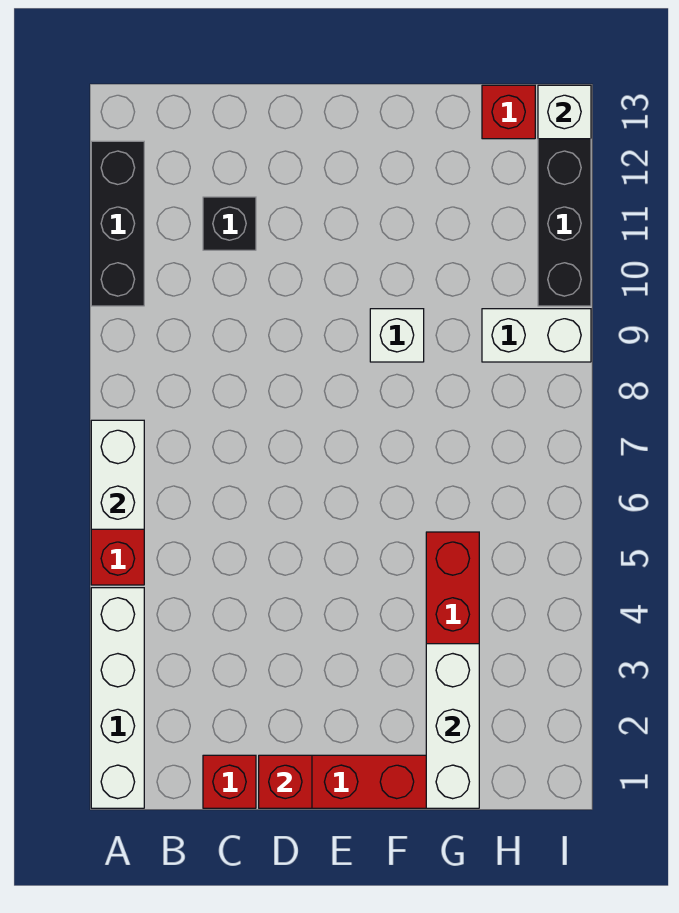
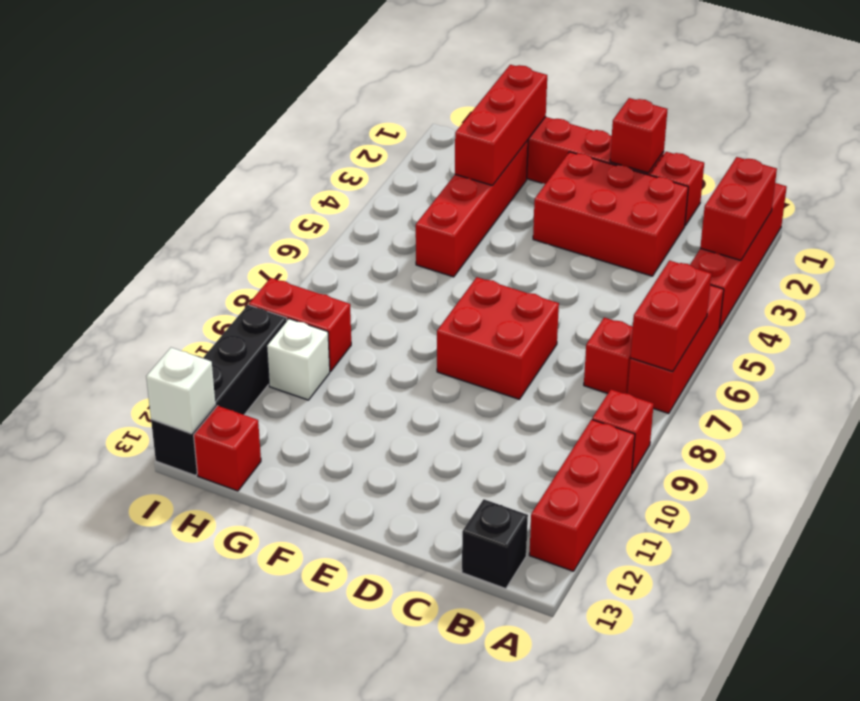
white brick A1:A4 level 1 -> red brick A1:A4 level 1
none -> red brick A2:A3 level 2
white brick A6:A7 level 2 -> red brick A6:A7 level 2
none -> red brick A9 level 1
black brick A10:A12 level 1 -> red brick A10:A12 level 1
none -> red brick B7 level 1
none -> red brick C2:E3 level 1
black brick C11 level 1 -> black brick B13 level 1
none -> red brick D7:E8 level 1
white brick F9 level 1 -> white brick H10 level 1
white brick G1:G3 level 2 -> red brick G1:G3 level 2
white brick H9:I9 level 1 -> red brick H9:I9 level 1

